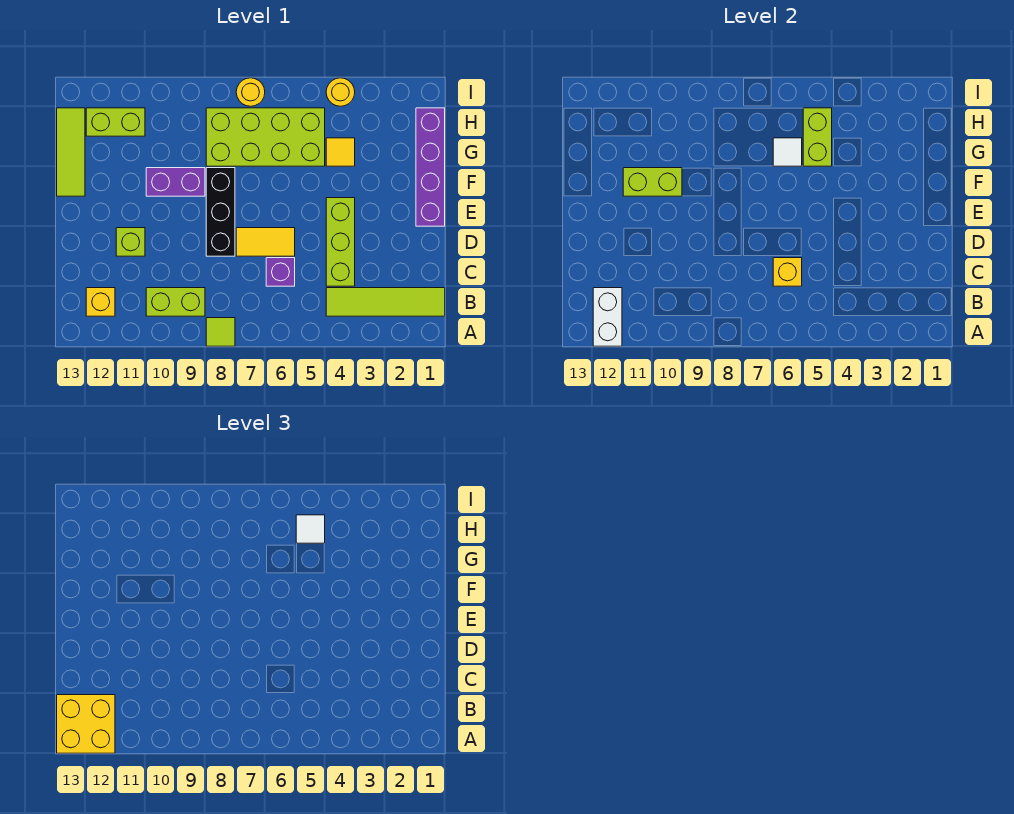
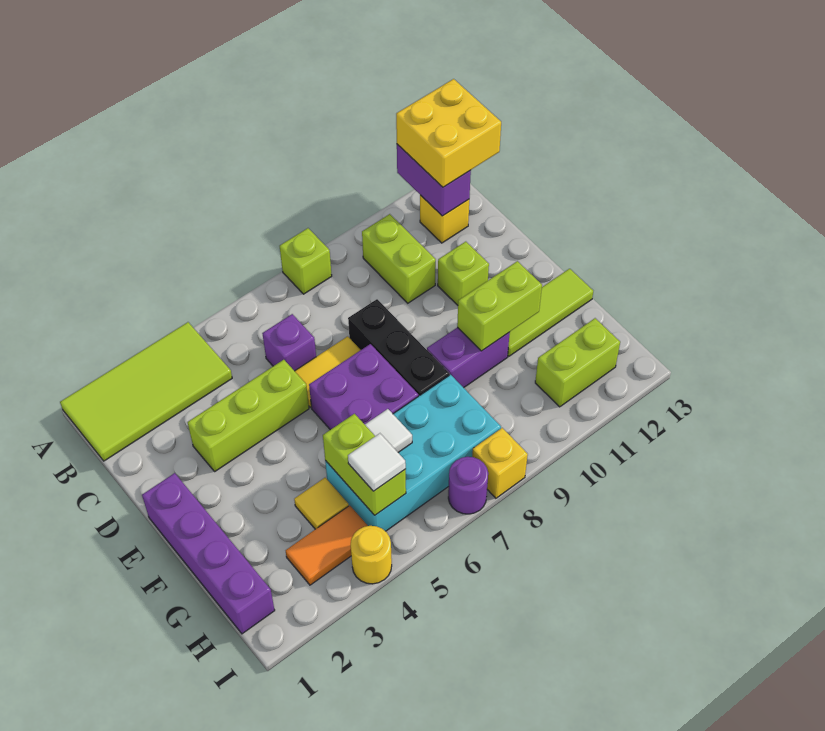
lime tile A8 level 1 -> lime brick A8 level 1
white brick A12:B12 level 2 -> purple brick A12:B12 level 2
lime tile B1:B4 level 1 -> lime tile A1:B4 level 1
lime brick B9:B10 level 1 -> lime brick B10:C10 level 1
lime brick C4:E4 level 1 -> lime brick D3:D5 level 1
yellow brick C6 level 2 -> yellow brick I8 level 1
none -> purple brick E6:F7 level 1
lime tile F13:H13 level 1 -> lime tile F11:F13 level 1
lime brick G5:H8 level 1 -> cyan brick G5:H8 level 1
none -> orange tile H3:H4 level 1
yellow round brick I7 level 1 -> purple round brick I7 level 1

